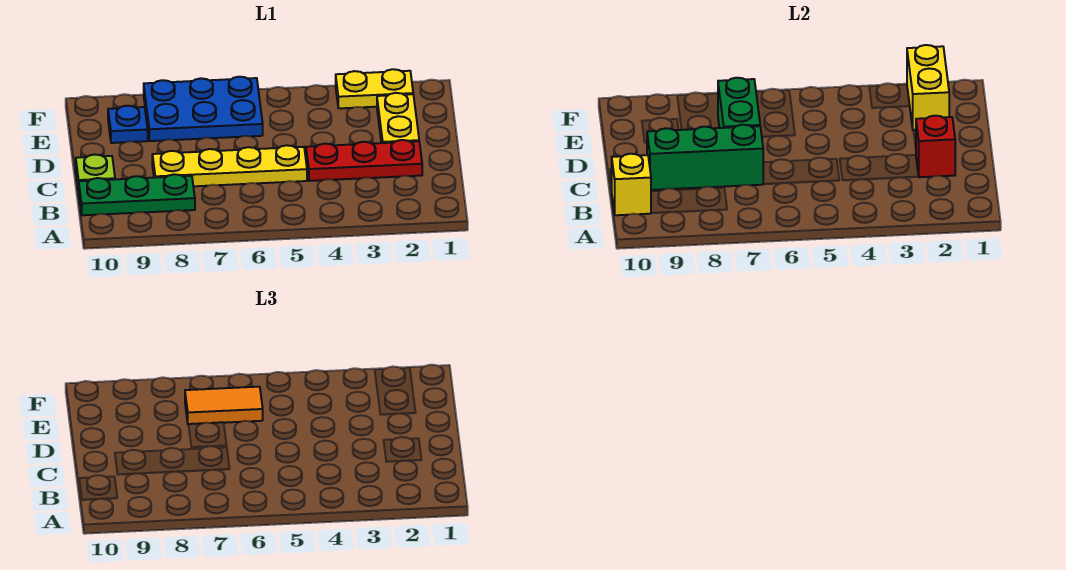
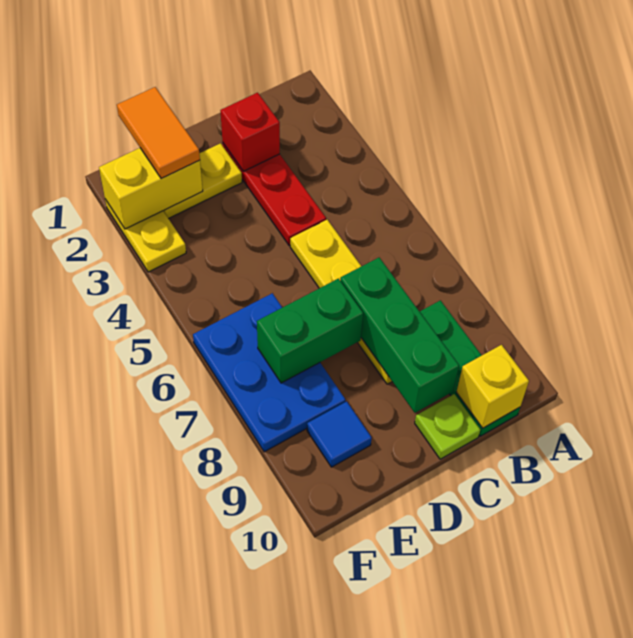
orange tile E6:E7 level 3 -> orange tile E1:E2 level 3
blue plate E9 level 1 -> blue tile E9 level 1

